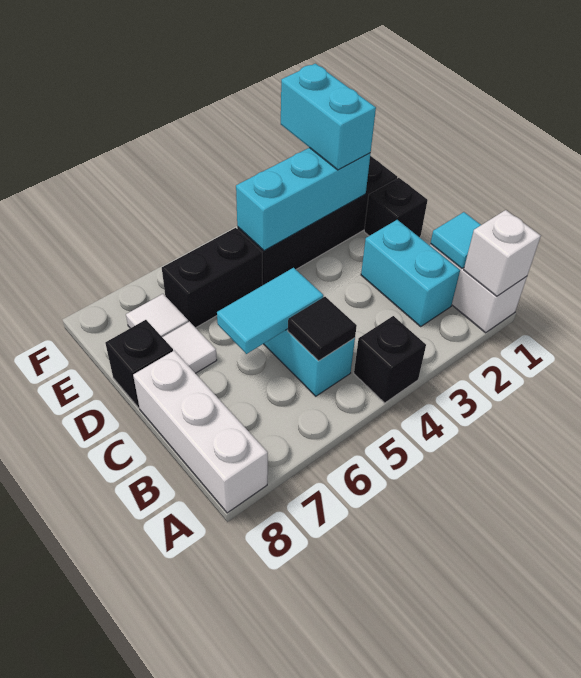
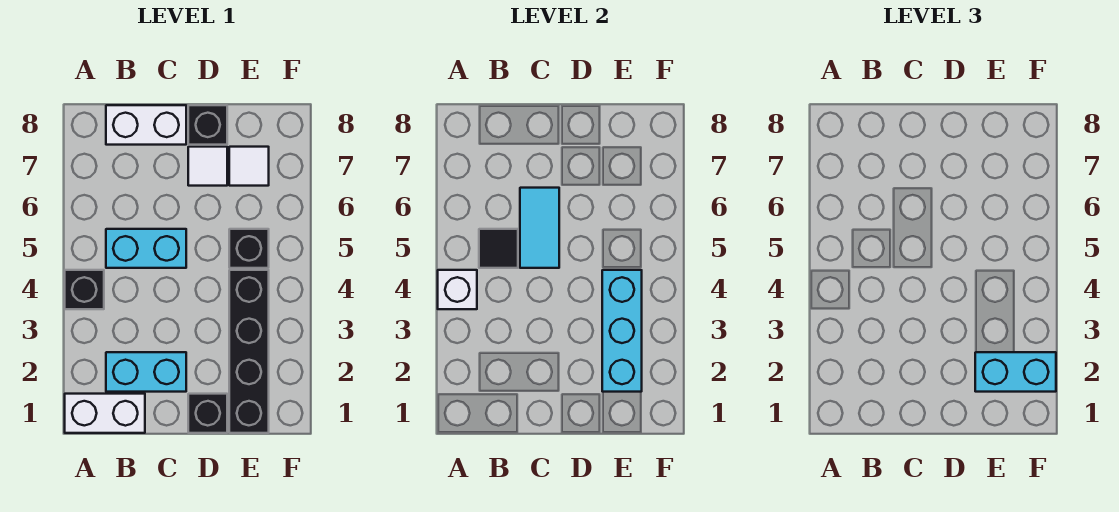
white brick A1 level 2 -> white brick A4 level 2
white brick A8:C8 level 1 -> white brick B8:C8 level 1
cyan tile B1 level 2 -> none
black brick E5:E6 level 1 -> black brick E5 level 1

